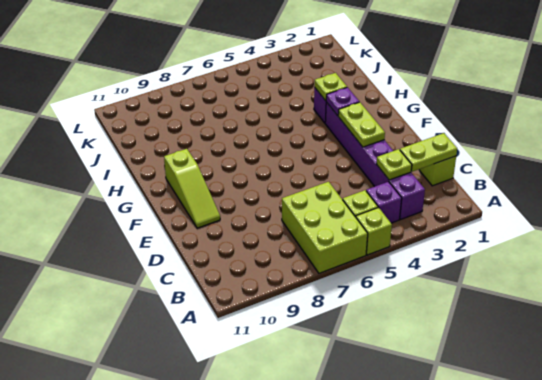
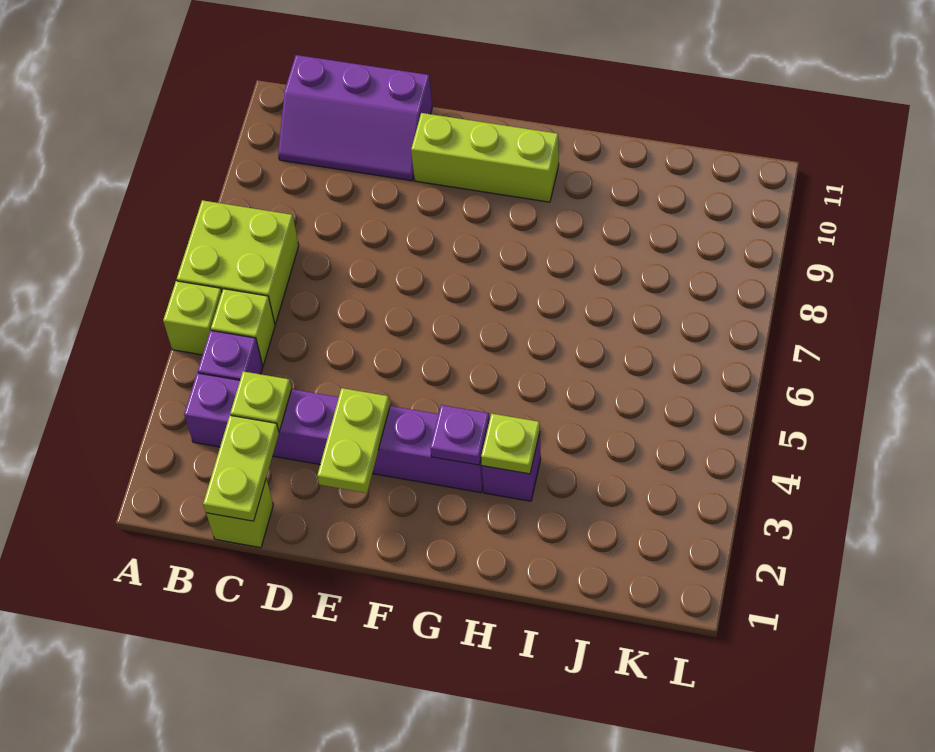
lime brick A6:C7 level 1 -> lime brick A6:B7 level 1
none -> purple slope B10:D11 level 1 top 11
lime plate E3:F3 level 2 -> lime plate E2:E3 level 2
lime slope E10:G10 level 1 top G -> lime brick E10:G10 level 1

